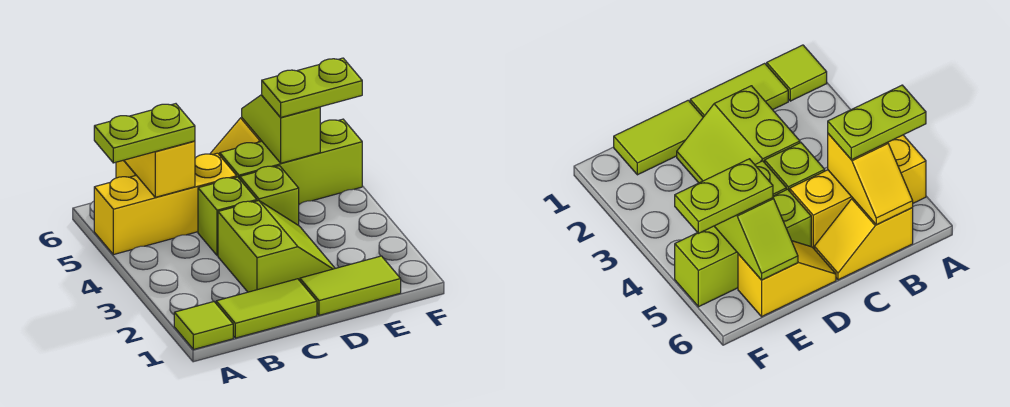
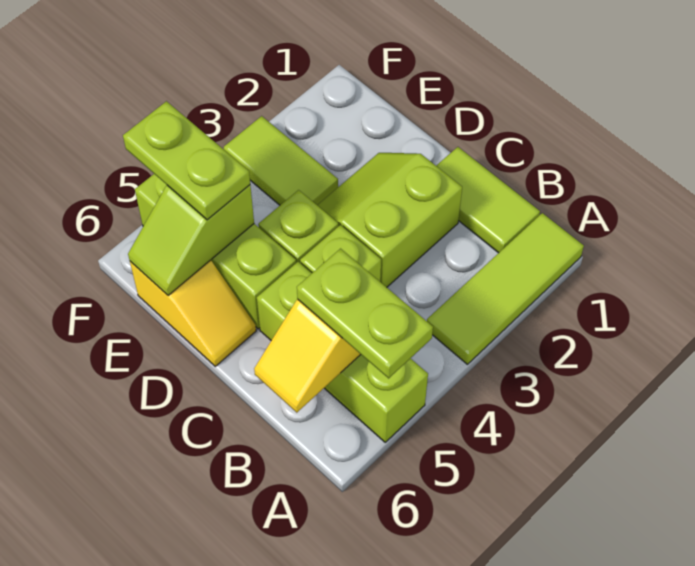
lime tile A1 level 1 -> lime tile A1:A3 level 1
yellow brick A5:C5 level 1 -> lime brick A5:C5 level 1
yellow slope B6:C6 level 1 top B -> none
lime tile D1:E1 level 1 -> lime tile E3:F3 level 1

